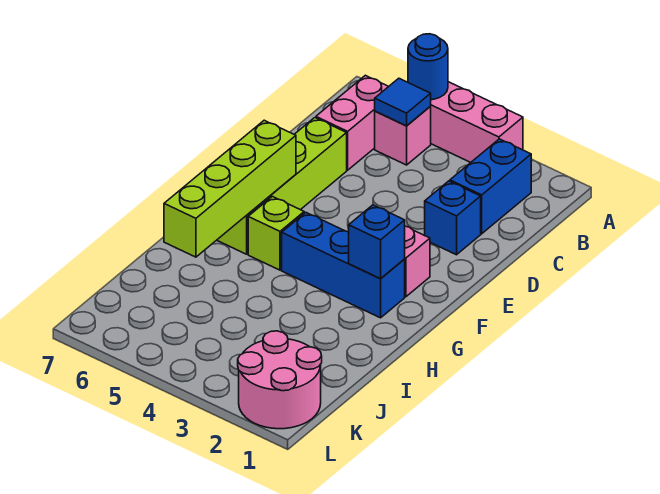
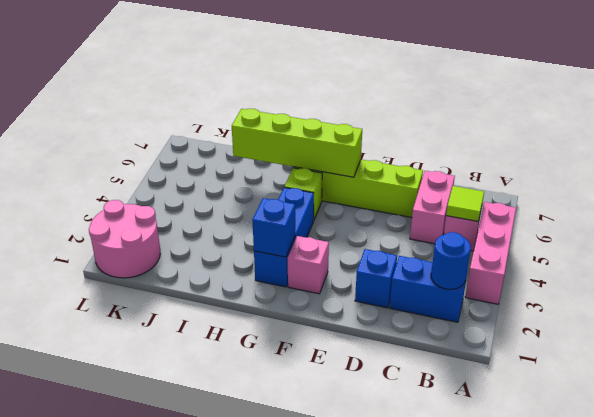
blue round brick A5 level 2 -> blue round brick B2 level 2
blue tile B5 level 2 -> lime tile B5 level 2
pink brick B6:C6 level 1 -> pink brick C5:C6 level 1

